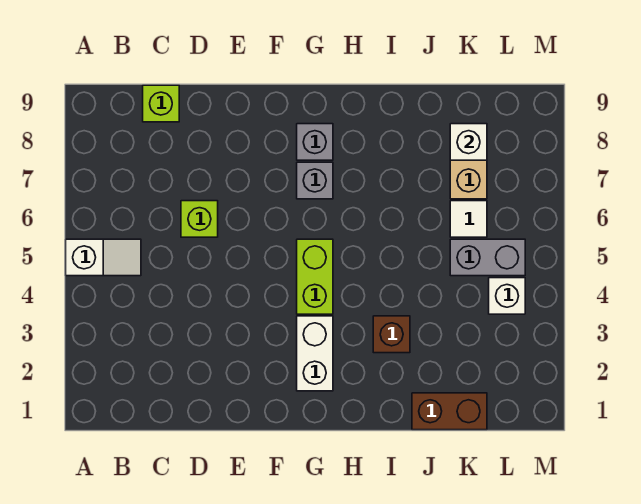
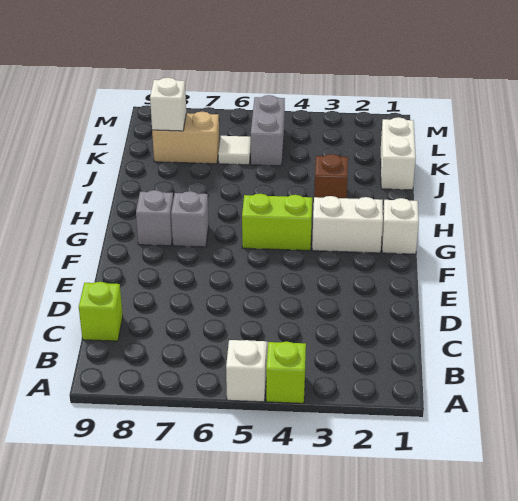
lime brick D6 level 1 -> lime brick A4 level 1
brown brick J1:K1 level 1 -> white brick J1:K1 level 1
white brick L4 level 1 -> white brick G1 level 1

